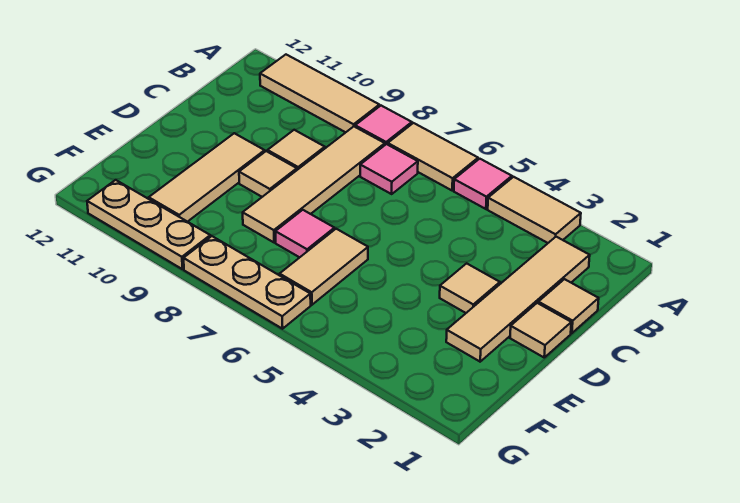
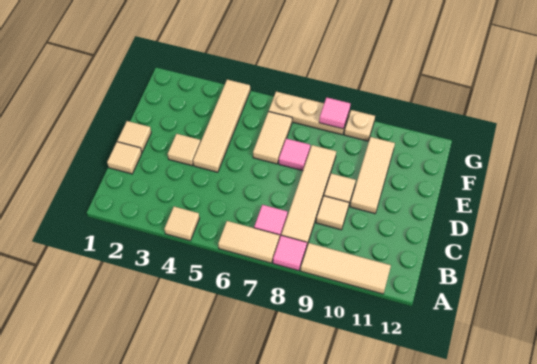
tan tile A3:A4 level 1 -> tan tile A4 level 1
pink tile A5 level 1 -> pink tile G8 level 2
tan tile B2:E2 level 1 -> tan tile D4:G4 level 1
tan plate G9:G11 level 1 -> tan plate G9 level 1

